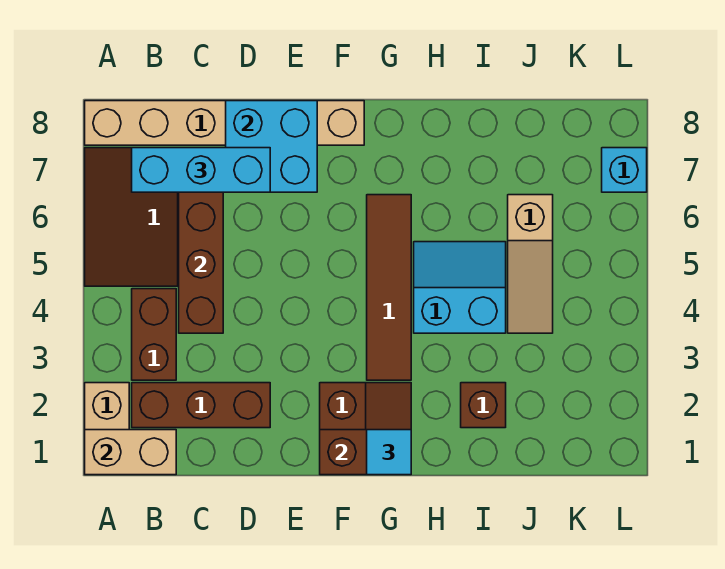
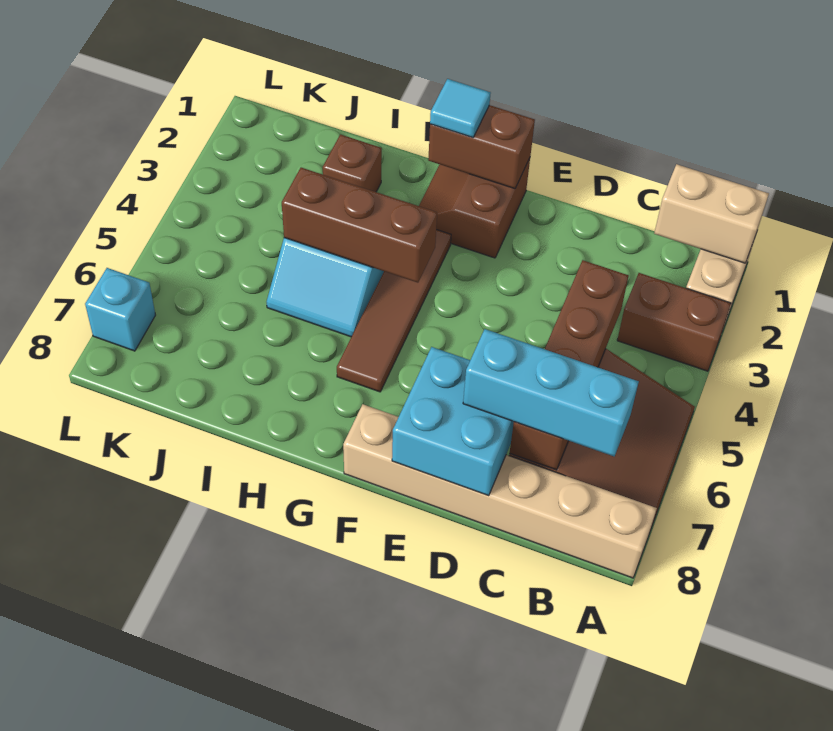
brown brick B2:D2 level 1 -> brown brick G4:I4 level 2
brown brick B3:B4 level 1 -> brown brick A3:B3 level 1
tan slope J4:J6 level 1 top 6 -> none

